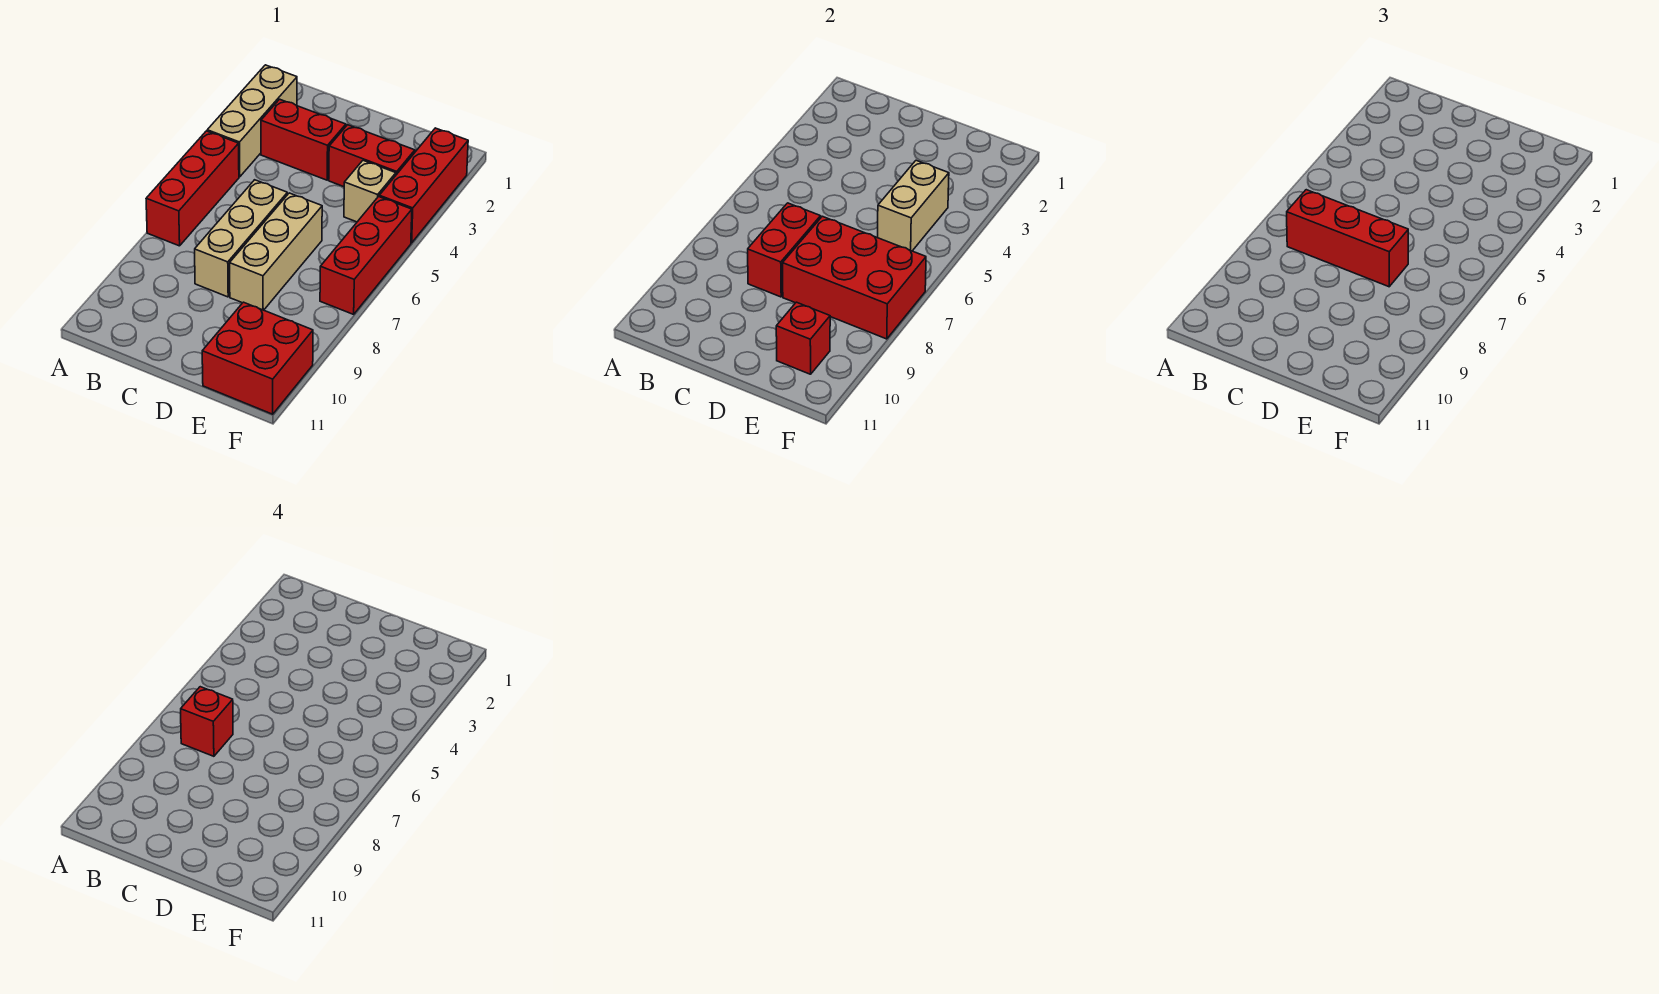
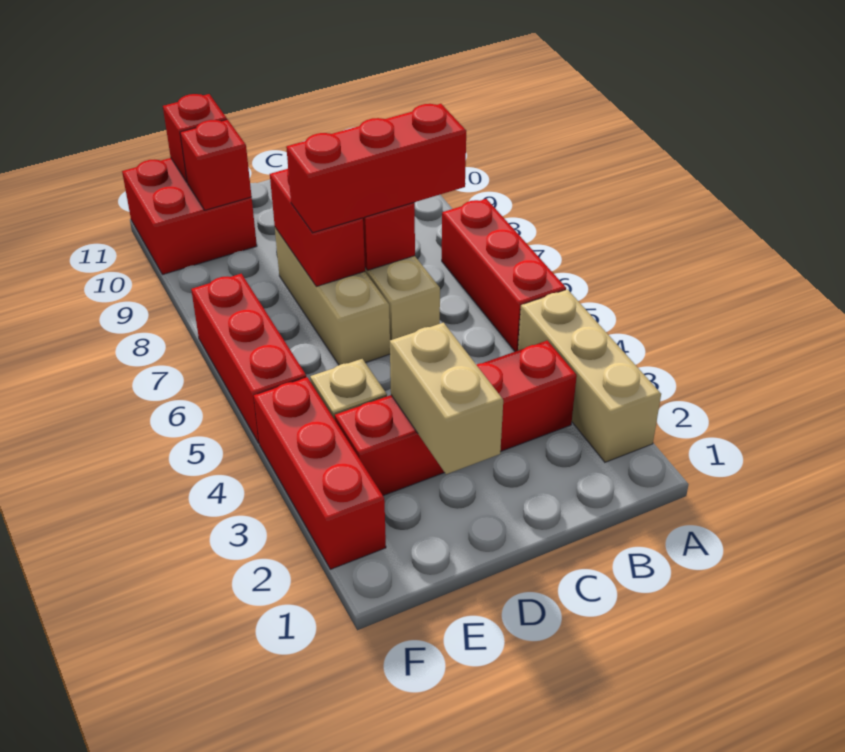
red brick B7 level 4 -> red brick E11 level 2
red brick D7:F8 level 2 -> red brick D7:D8 level 2
tan brick E4:E5 level 2 -> tan brick D2:D3 level 2

